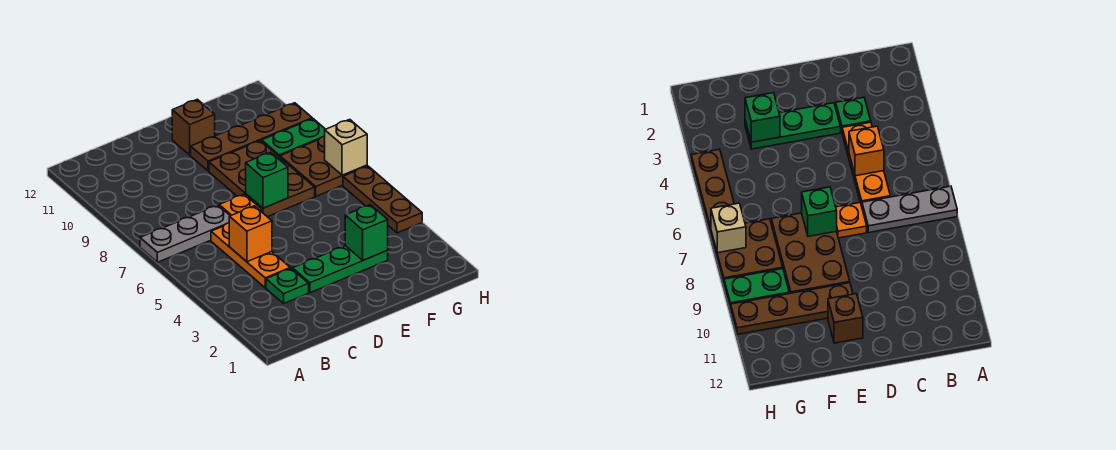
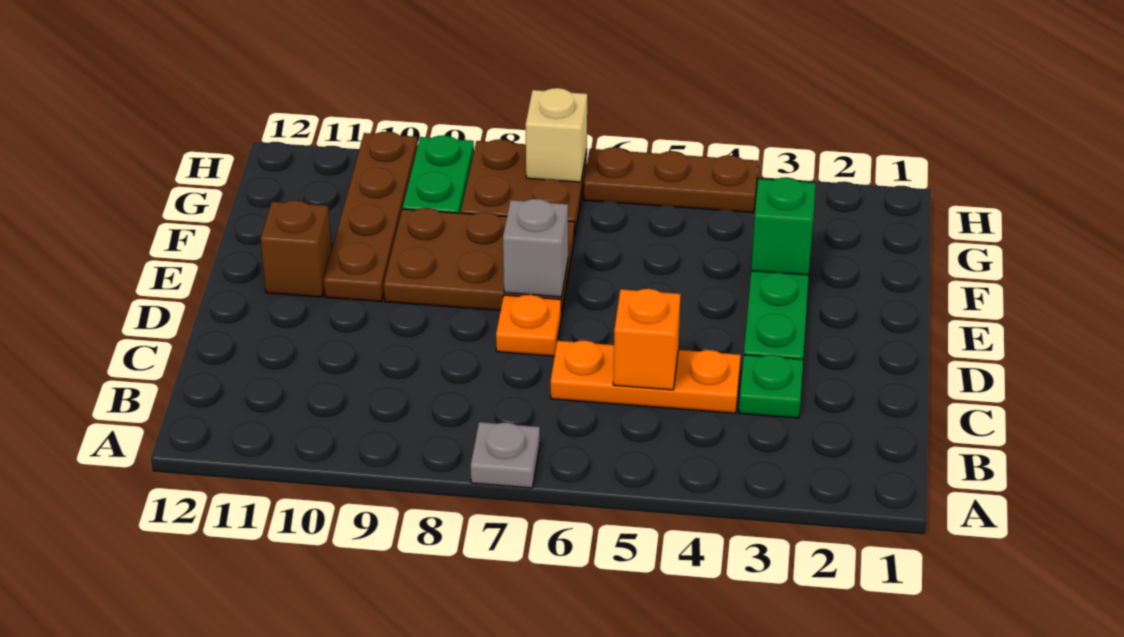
grey plate A7:C7 level 1 -> grey plate A7 level 1
green brick E7 level 2 -> grey brick E7 level 2

